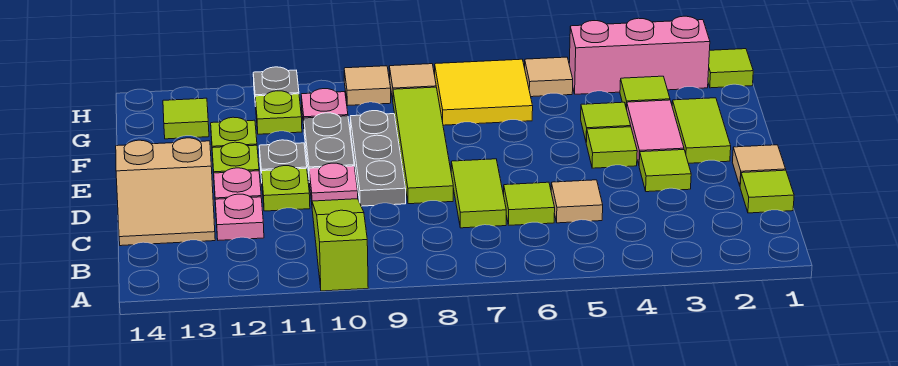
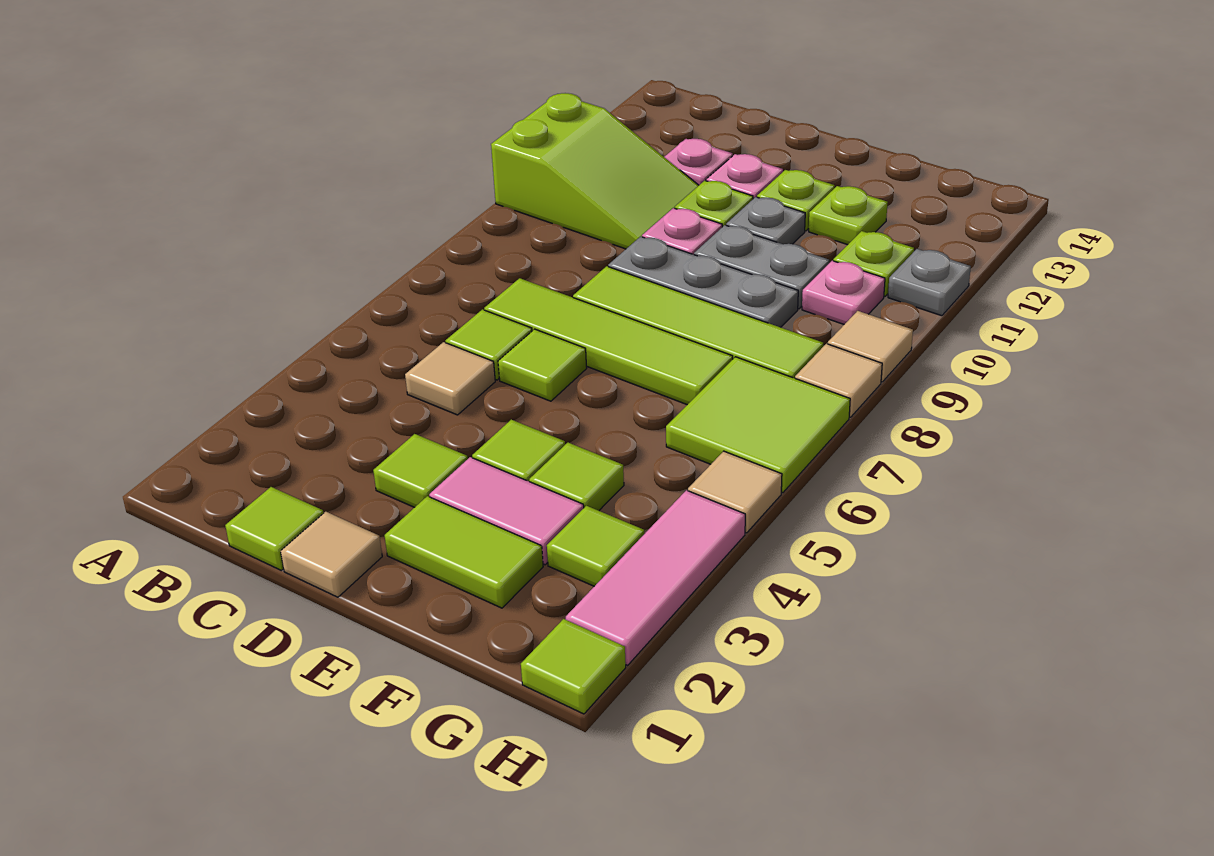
lime slope A10:C10 level 1 top A -> lime slope A10:C11 level 1 top A
lime tile C7:D7 level 1 -> lime tile C7:F7 level 1
tan slope C13:D14 level 1 top D -> none
yellow tile G6:H7 level 1 -> lime tile G6:H7 level 1
lime tile G13 level 1 -> lime tile D6 level 1
pink brick H2:H4 level 1 -> pink tile H2:H4 level 1

